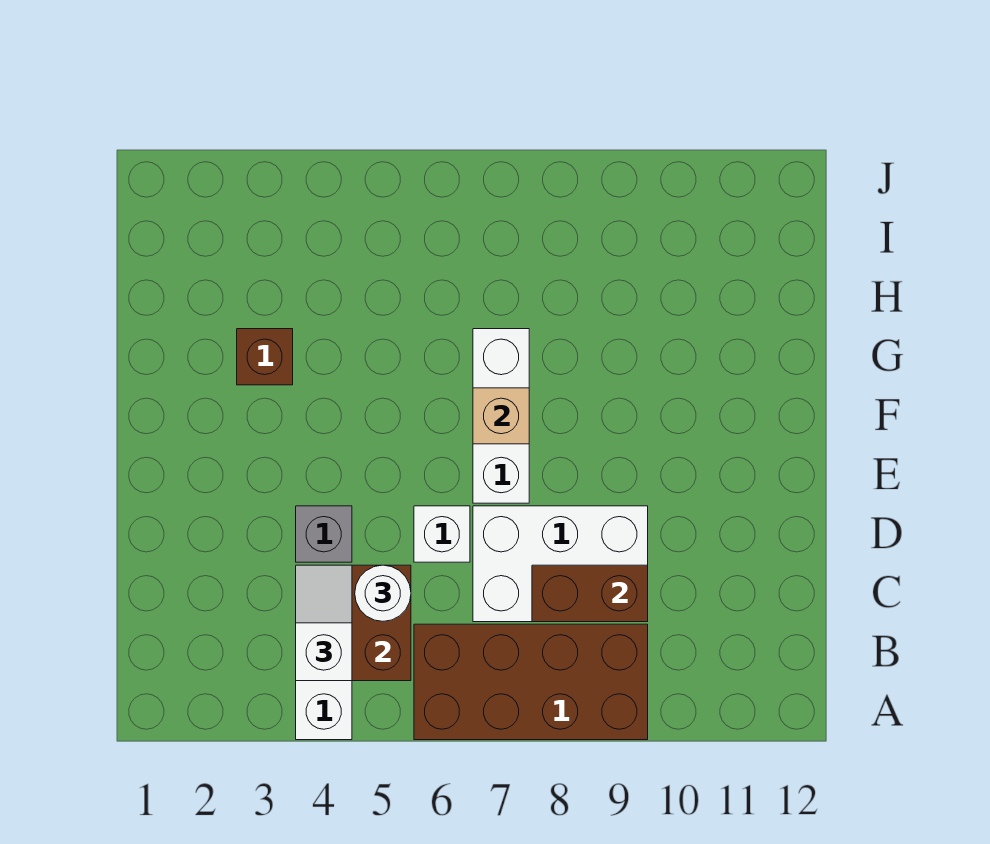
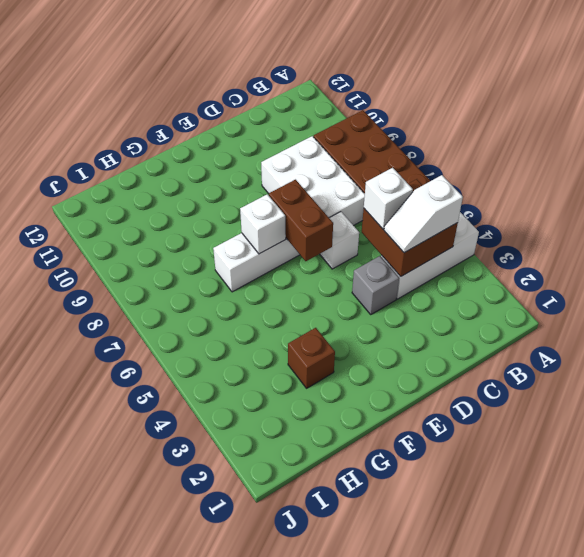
white round brick C5 level 3 -> white brick C5 level 3
brown brick C8:C9 level 2 -> brown brick E6:E7 level 2
tan brick F7 level 2 -> white brick F7 level 2

